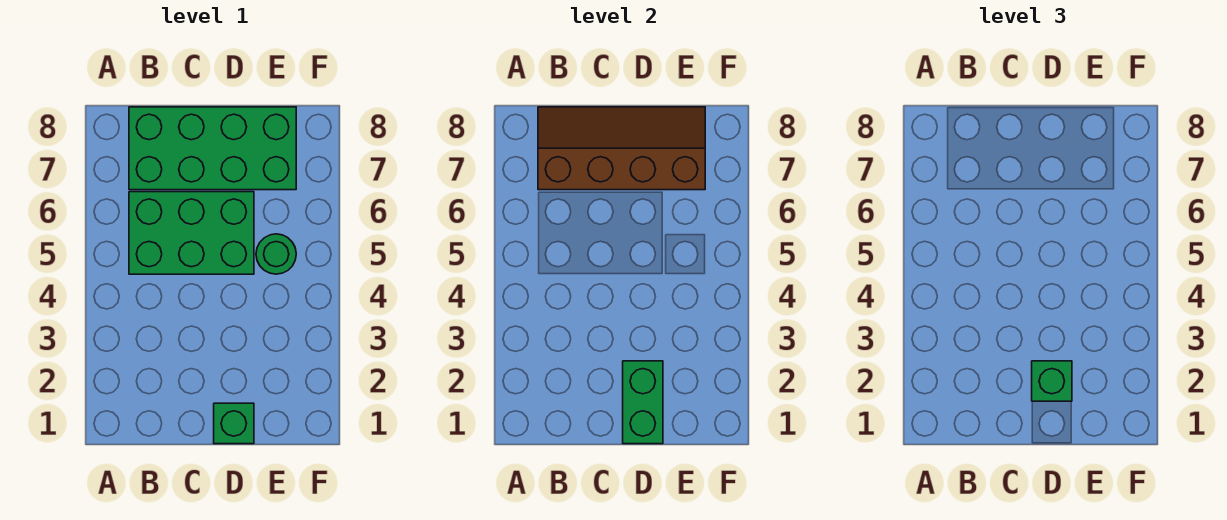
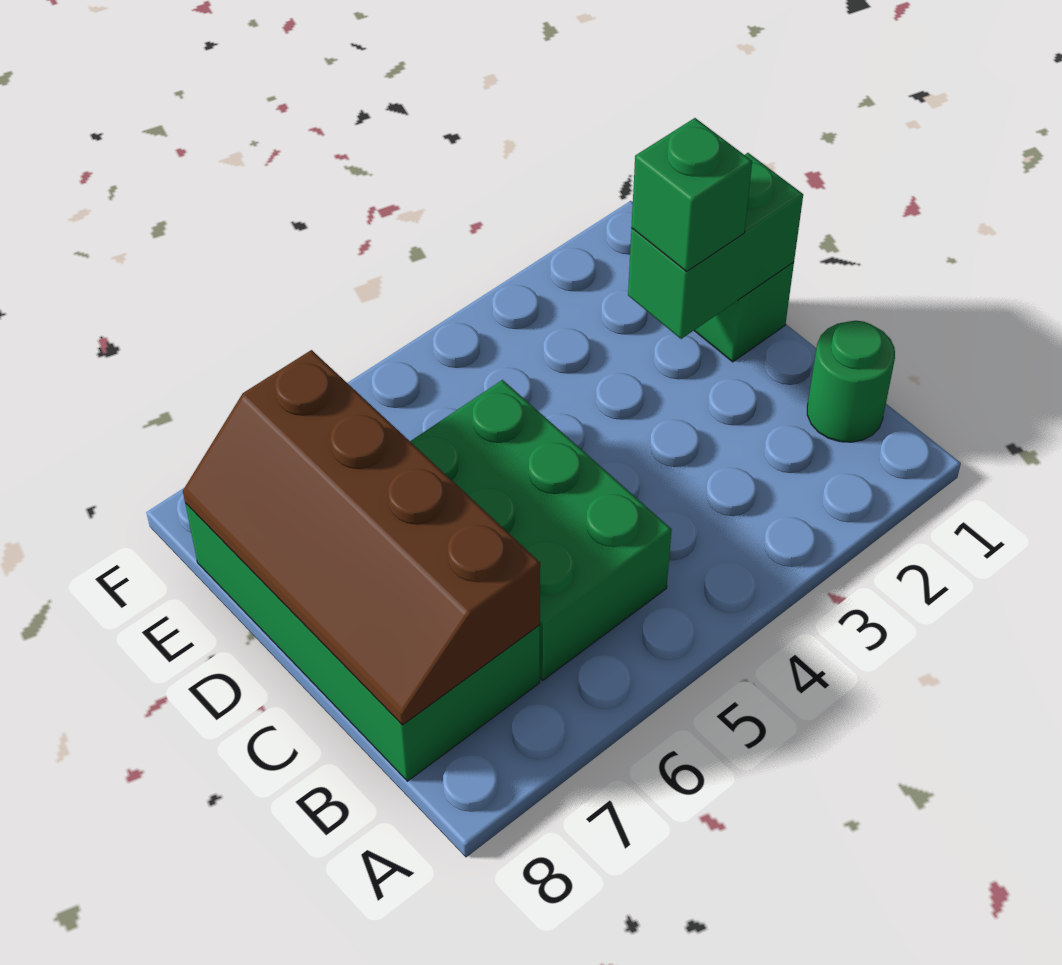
green round brick E5 level 1 -> green round brick B1 level 1

